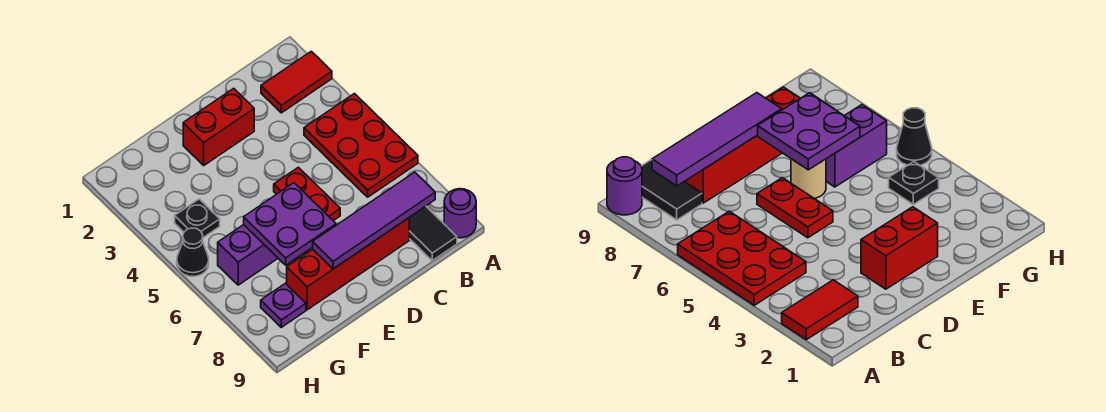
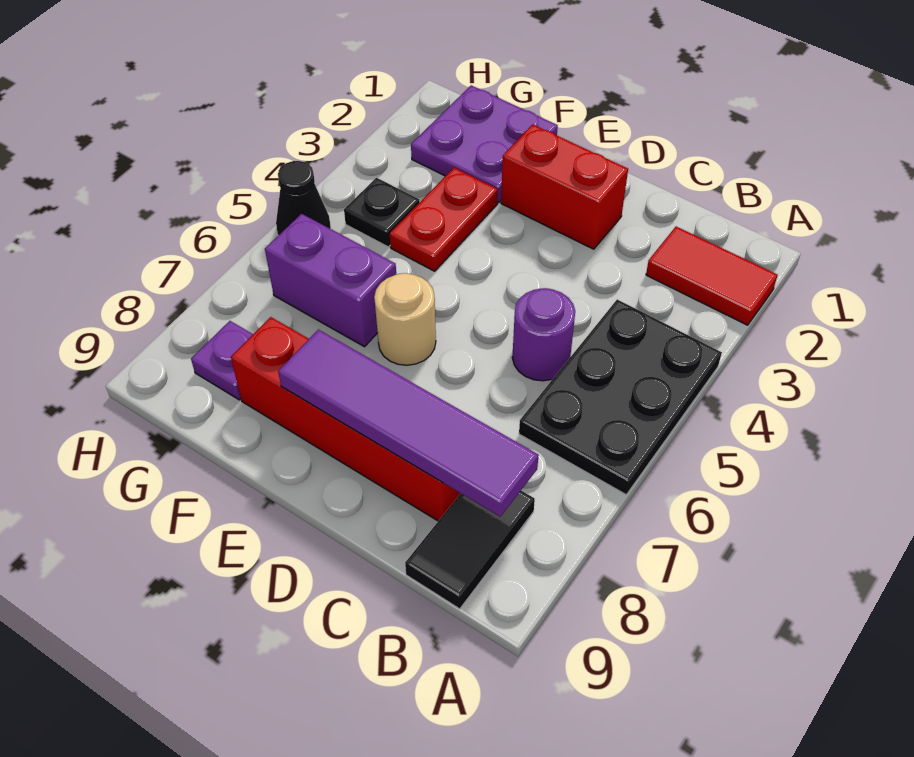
red plate A4:B6 level 1 -> black plate A4:B6 level 1
purple round brick A9 level 1 -> purple round brick C5 level 1
red plate D5:D6 level 1 -> red plate F3:F4 level 1
purple plate E6:F7 level 2 -> purple plate F1:G2 level 1

